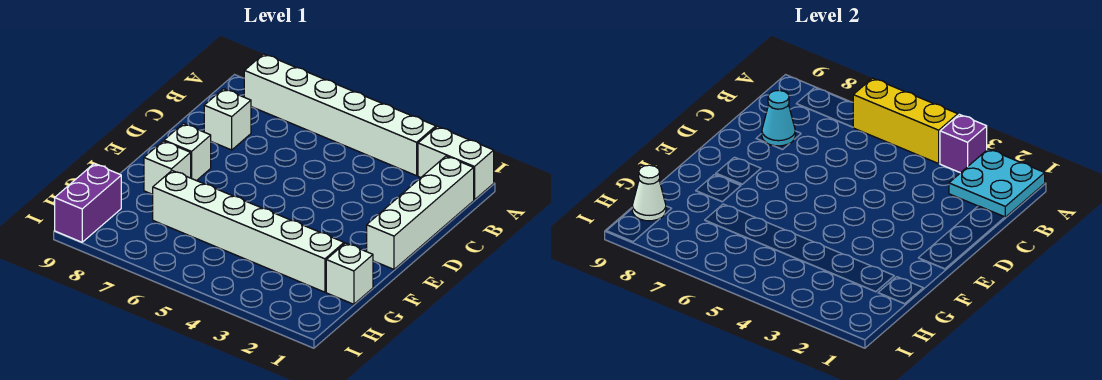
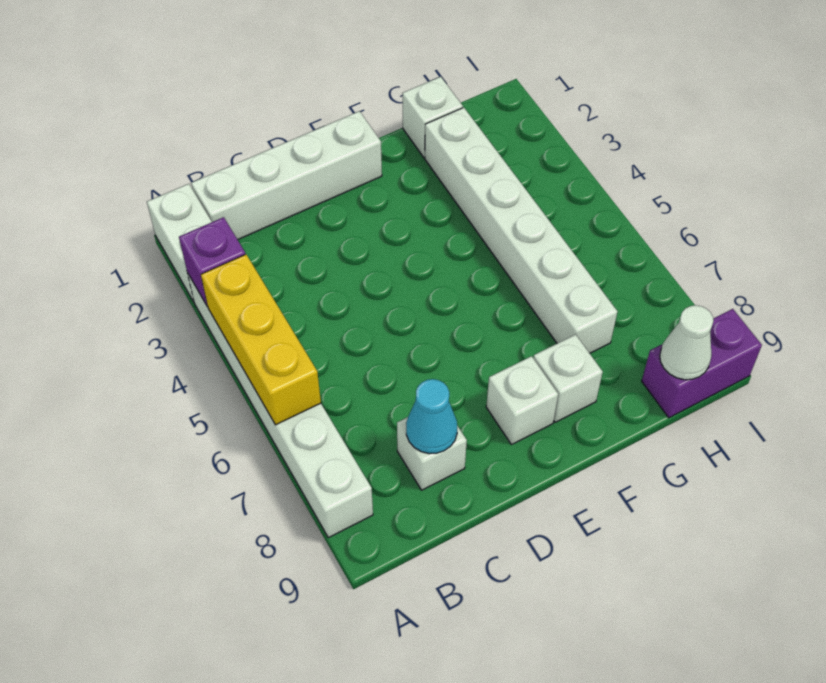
cyan plate A1:B2 level 2 -> none

